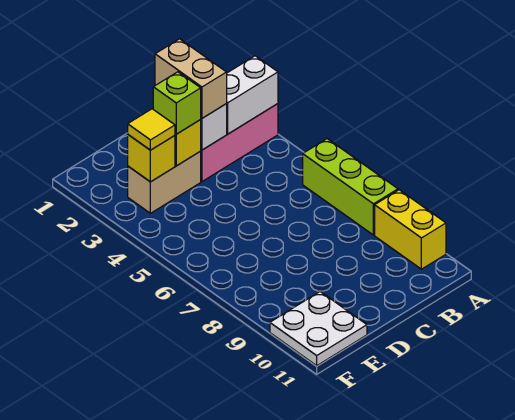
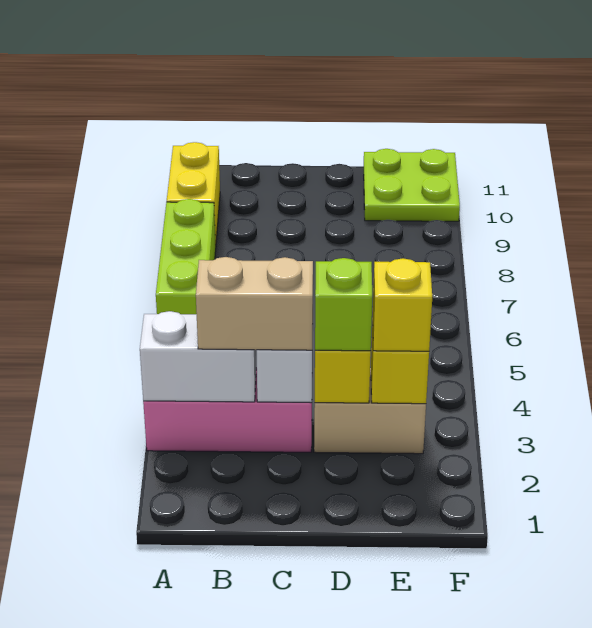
tan brick C2:C3 level 3 -> tan brick B3:C3 level 3
yellow tile E3 level 3 -> yellow brick E3 level 3
white plate E10:F11 level 1 -> lime plate E10:F11 level 1

